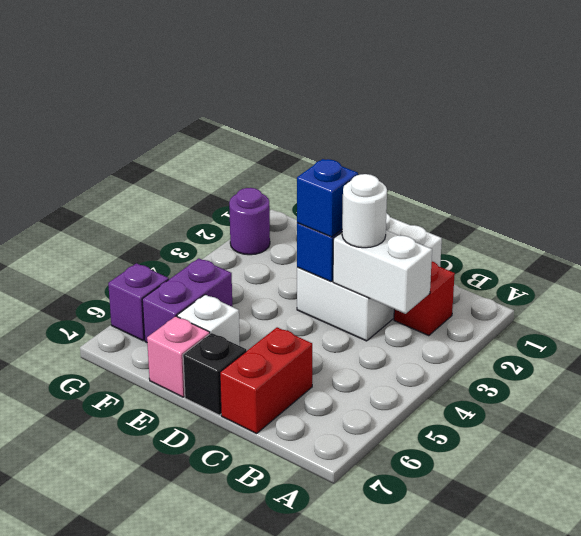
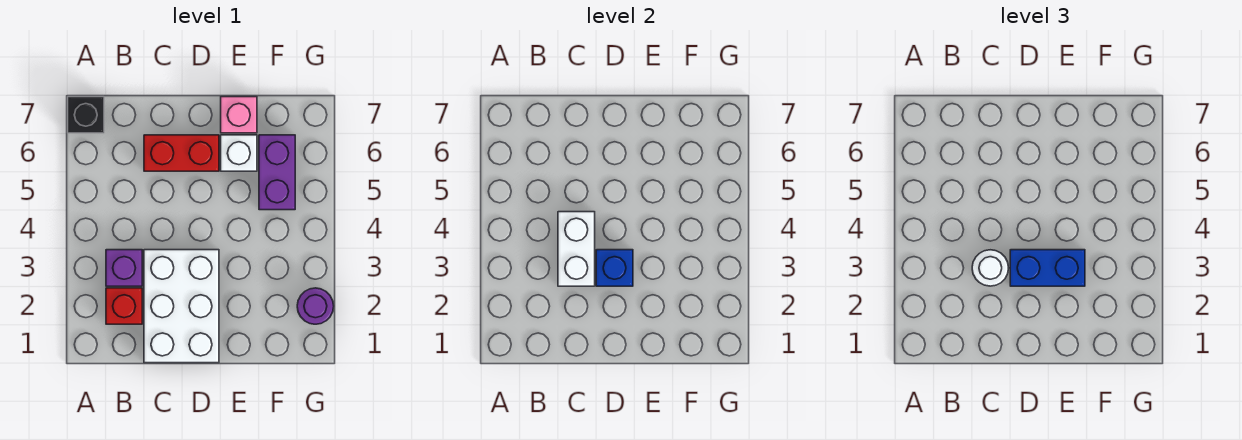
white brick B3:C3 level 2 -> white brick C3:C4 level 2
red brick C6:C7 level 1 -> red brick C6:D6 level 1
blue brick D3 level 3 -> blue brick D3:E3 level 3
black brick D7 level 1 -> black brick A7 level 1
purple brick G6 level 1 -> purple brick B3 level 1

